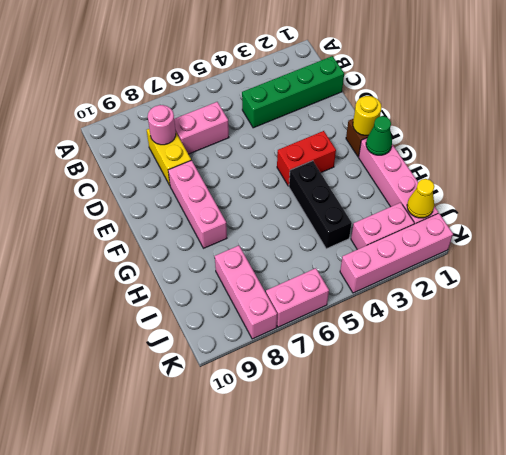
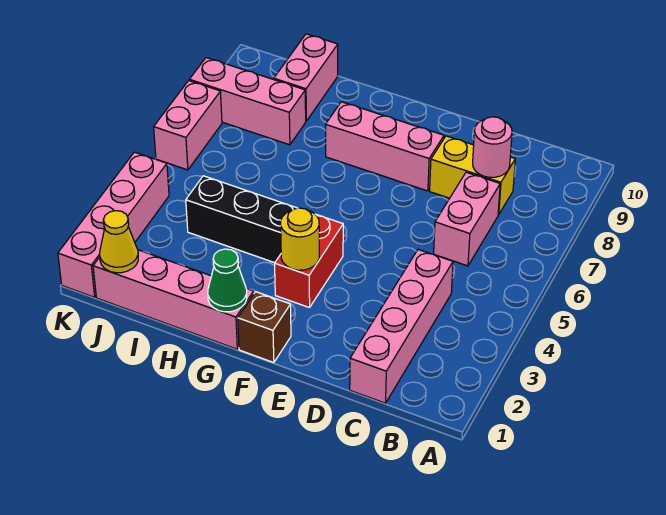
green brick C1:C4 level 1 -> pink brick C1:C4 level 1
yellow round brick F1 level 2 -> yellow round brick F3 level 2
pink brick J2:J3 level 1 -> pink brick I9:I10 level 1

